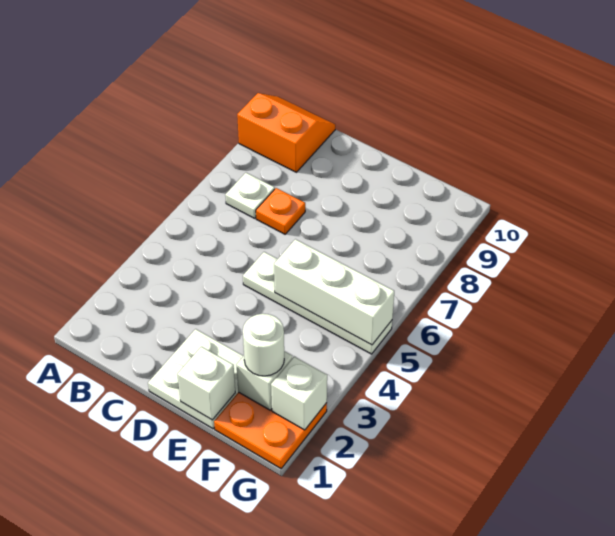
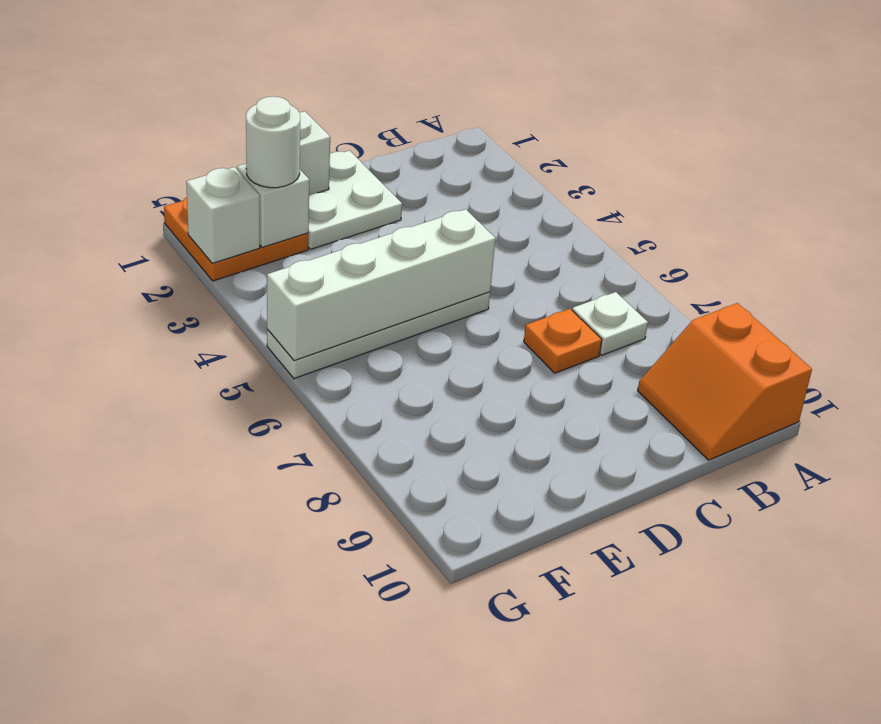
orange slope A9:B10 level 1 top 9 -> orange slope A9:B10 level 1 top A
white brick E5:G5 level 2 -> white brick D5:G5 level 2

